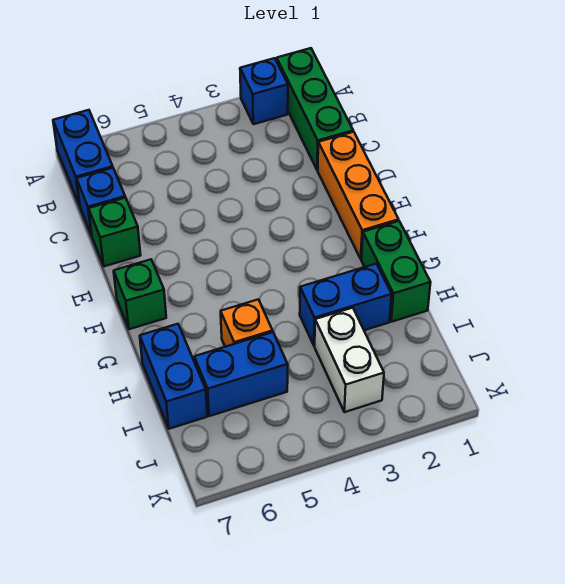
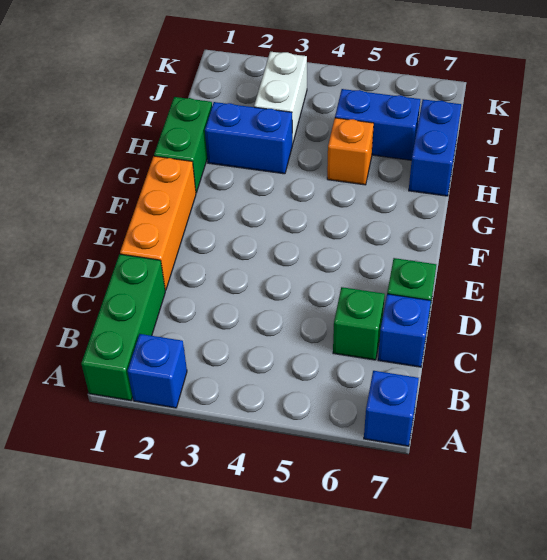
blue brick A7:B7 level 1 -> blue brick A7 level 1
green brick F7 level 1 -> green brick C6 level 1

